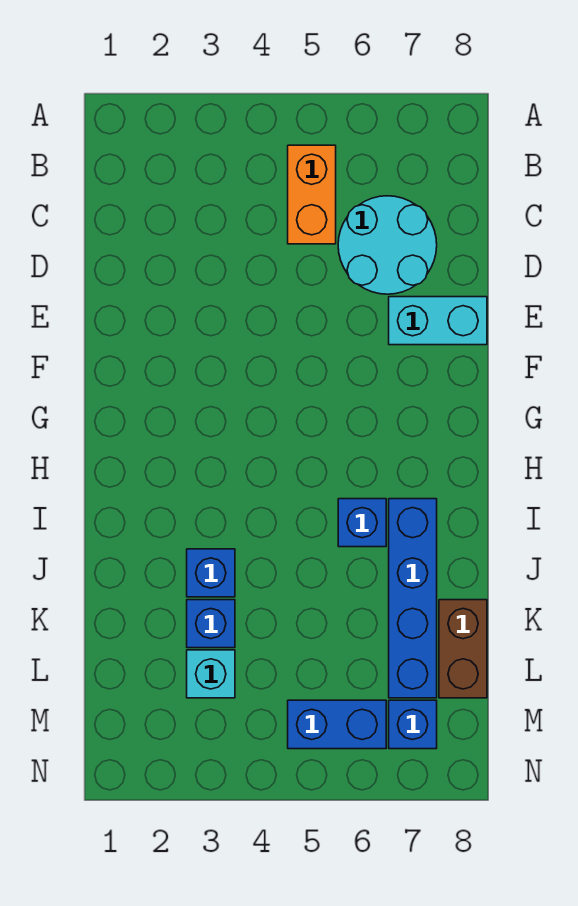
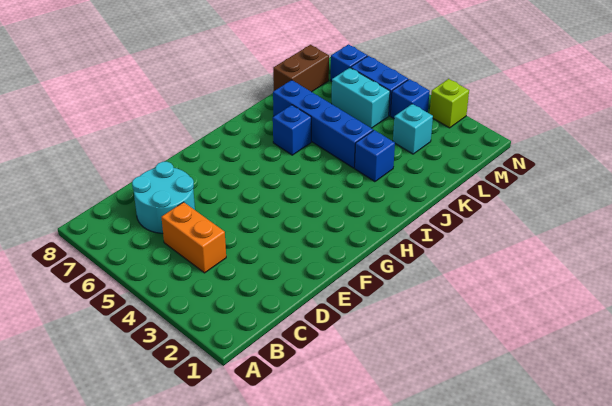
orange brick B5:C5 level 1 -> orange brick C4:C5 level 1
cyan brick E7:E8 level 1 -> cyan brick L5:L6 level 1
blue brick I7:L7 level 1 -> blue brick J4:J7 level 1
blue brick K3 level 1 -> blue brick M4 level 1
none -> lime brick N3 level 1

